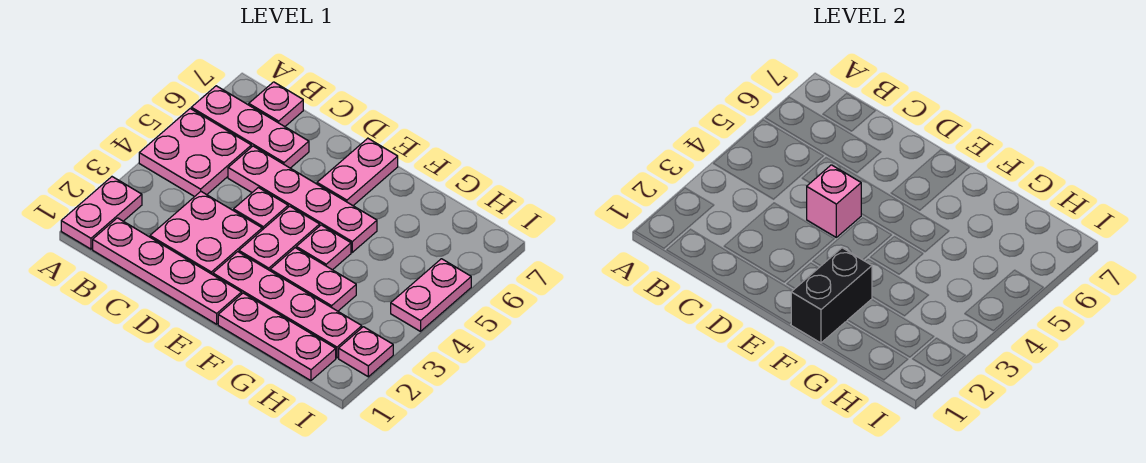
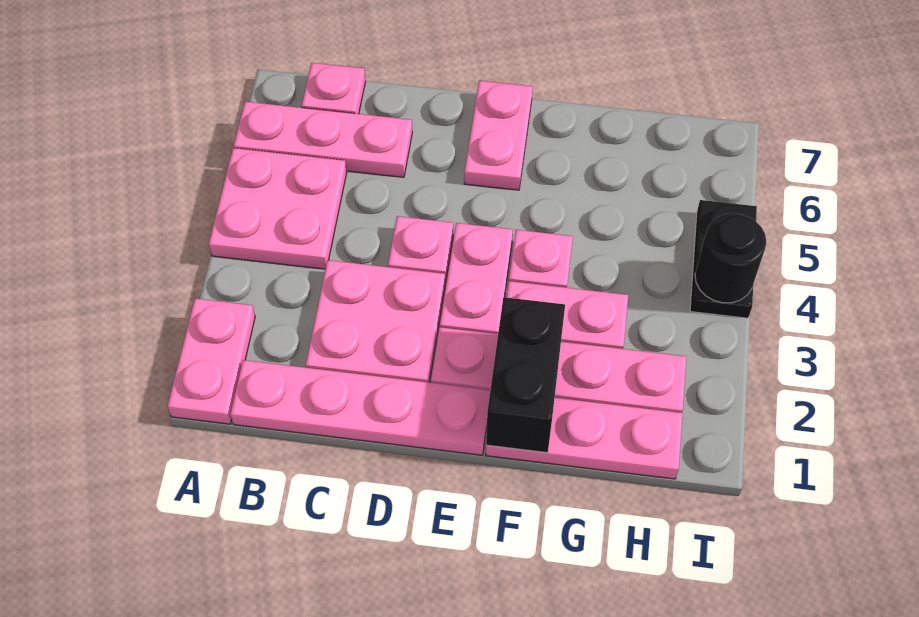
pink plate C5:F5 level 1 -> none
pink brick D4 level 2 -> none
pink plate I2 level 1 -> none
pink plate I4:I5 level 1 -> black plate I4:I5 level 1
none -> black round brick I4 level 2

